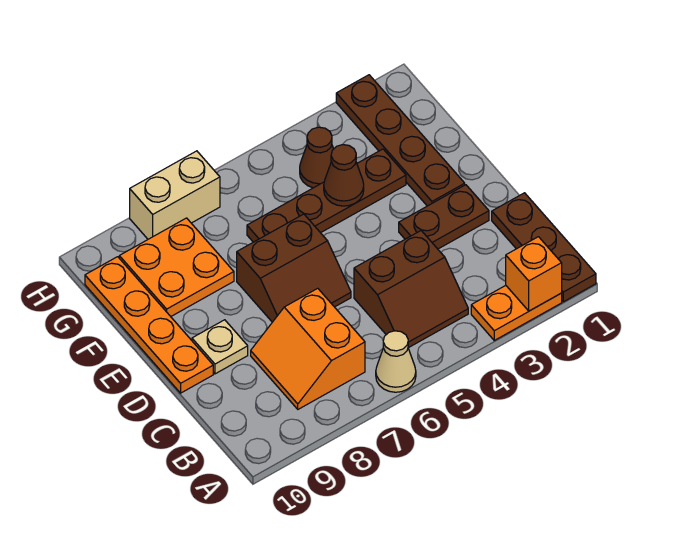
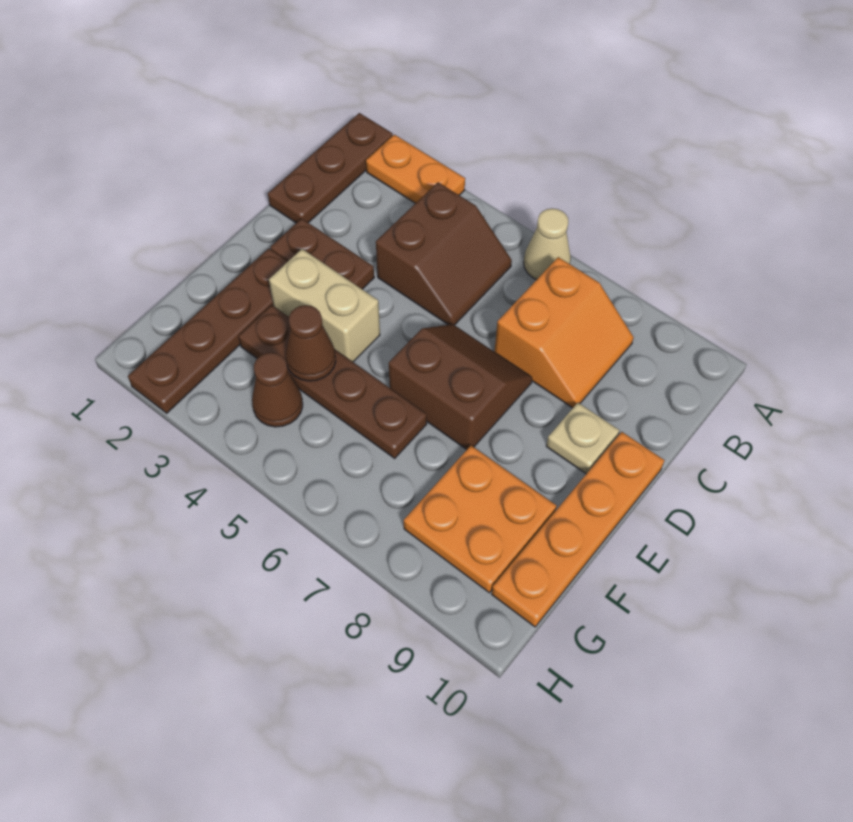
orange brick A2 level 2 -> none
brown slope B4:C5 level 1 top C -> brown slope B4:C5 level 1 top 4
tan brick H7:H8 level 1 -> tan brick E3:E4 level 1

